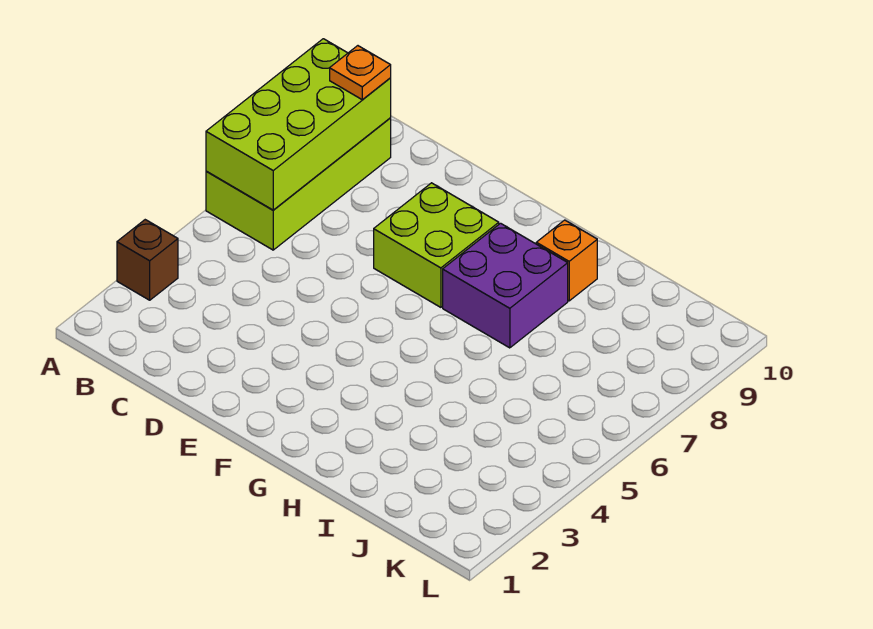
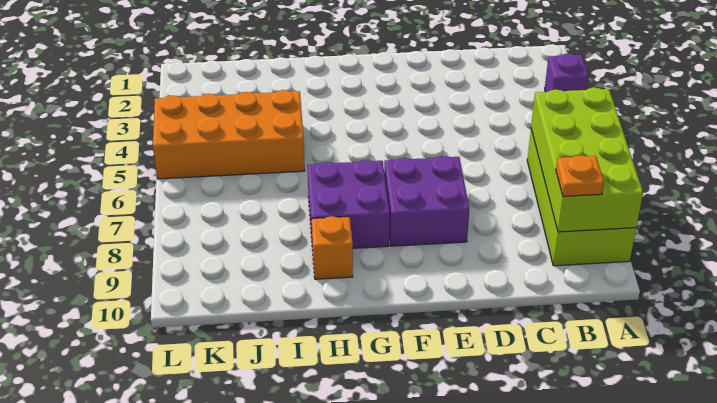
brown brick A3 level 1 -> purple brick A3 level 1
lime brick E7:F8 level 1 -> purple brick E7:F8 level 1
none -> orange brick I4:L5 level 1

